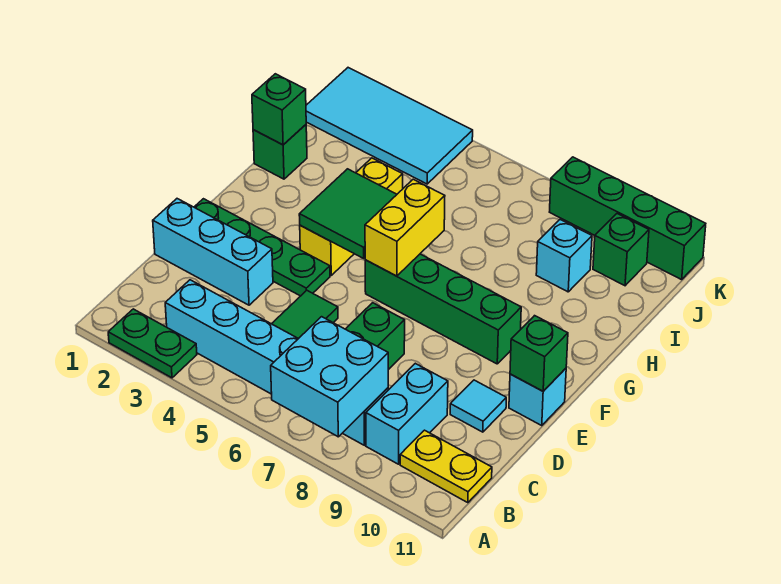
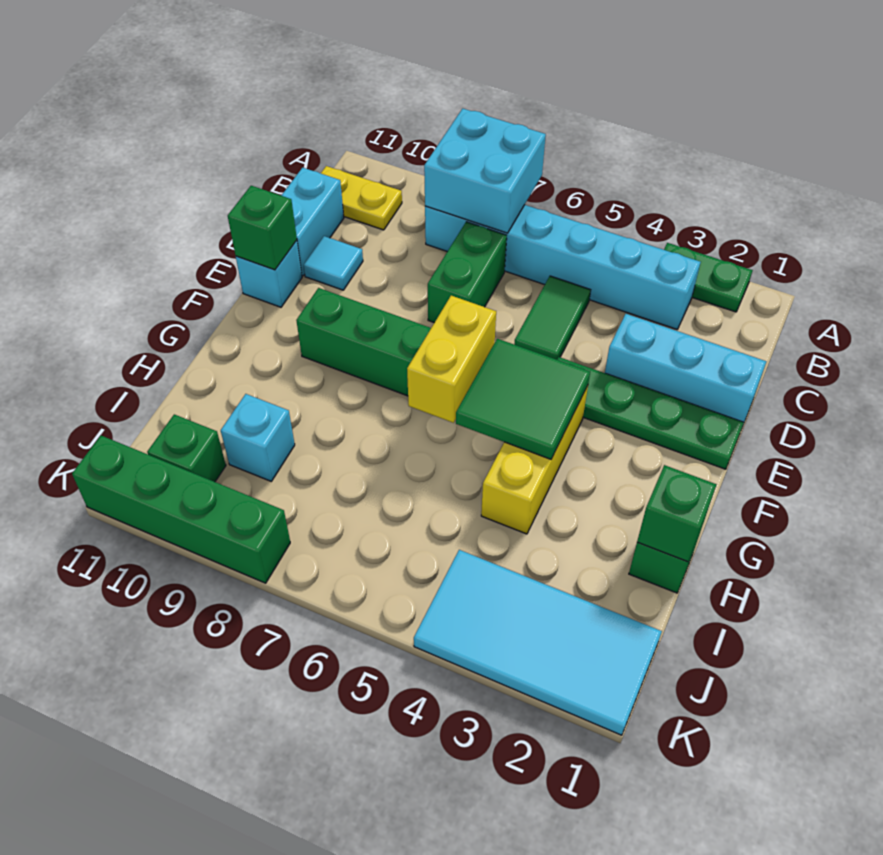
cyan brick B9:C9 level 1 -> cyan brick C11:D11 level 1

